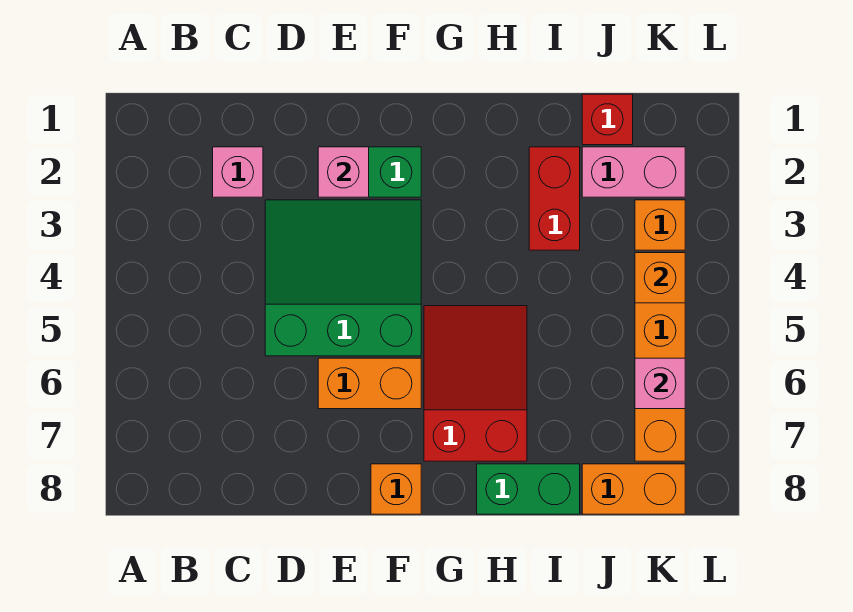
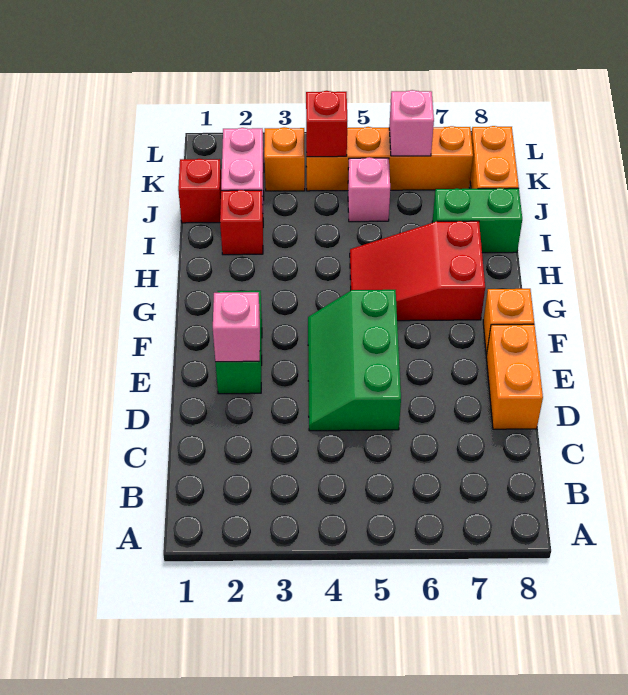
pink brick C2 level 1 -> pink brick J5 level 1
green slope D3:F5 level 1 top 5 -> green slope D4:F5 level 1 top 5
orange brick E6:F6 level 1 -> orange brick D8:E8 level 1
green brick H8:I8 level 1 -> green brick I7:I8 level 1
red brick I2:I3 level 1 -> red brick I2 level 1
orange brick K4 level 2 -> red brick K4 level 2

